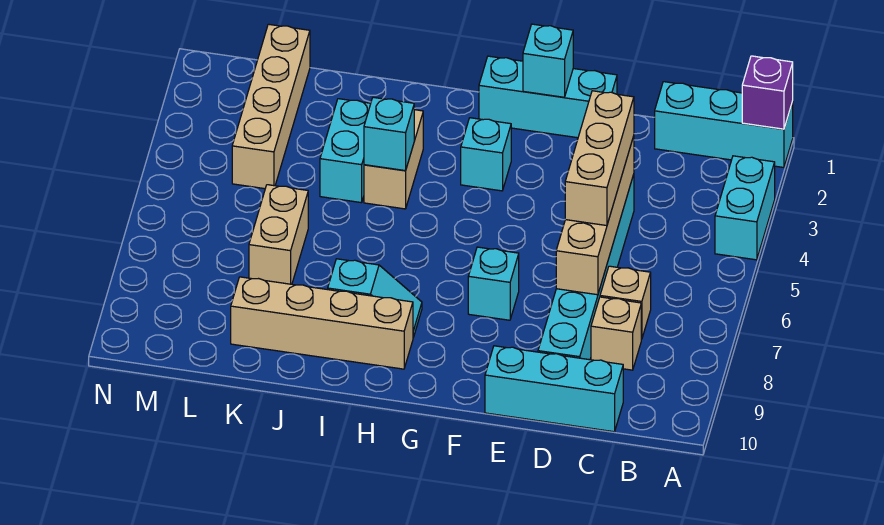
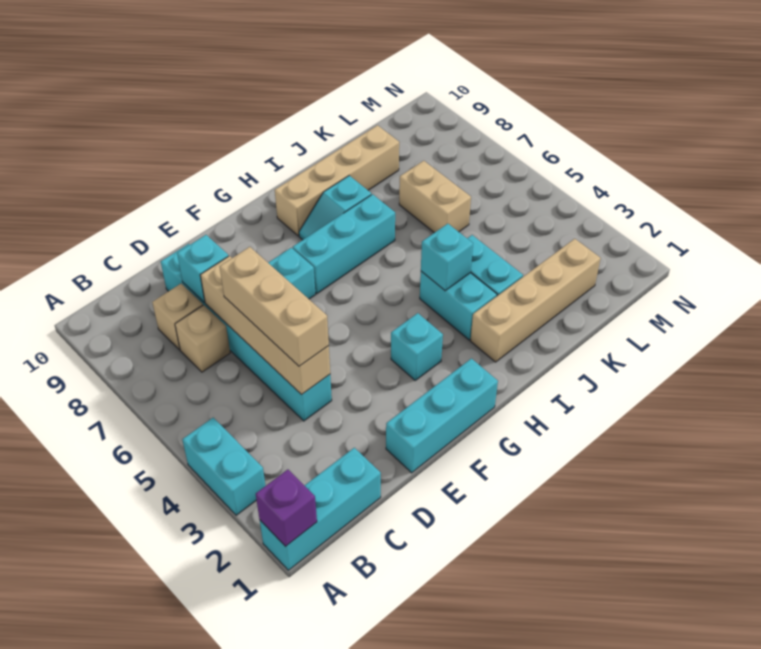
cyan brick C10:E10 level 1 -> cyan brick G7:I7 level 1
cyan brick F1 level 2 -> cyan brick D8 level 2
tan brick I3:I4 level 1 -> cyan brick I3:I4 level 1
tan brick L1:L4 level 1 -> tan brick I2:L2 level 1

